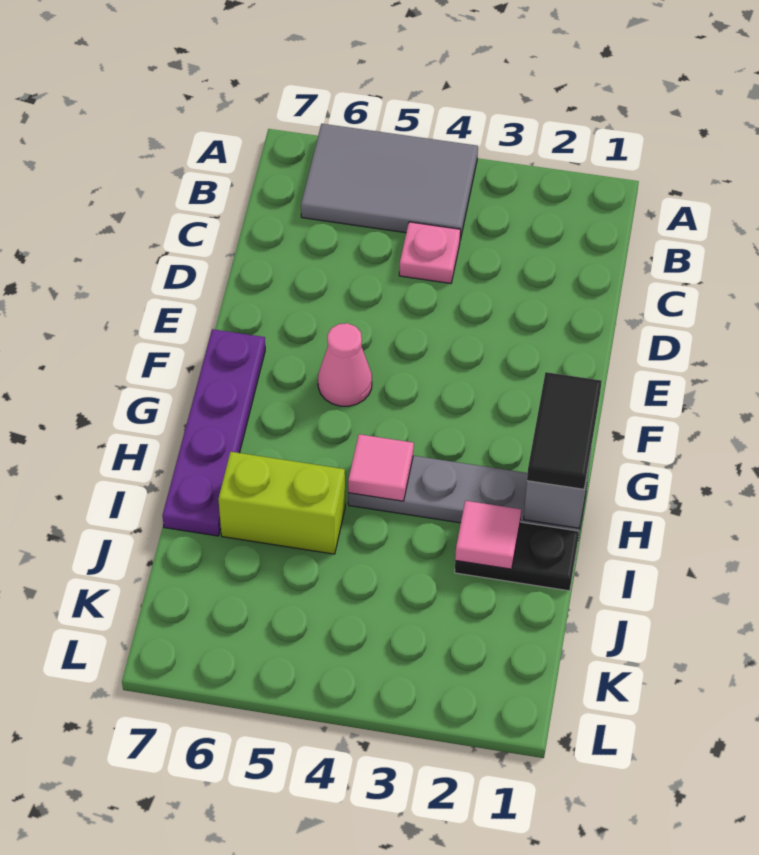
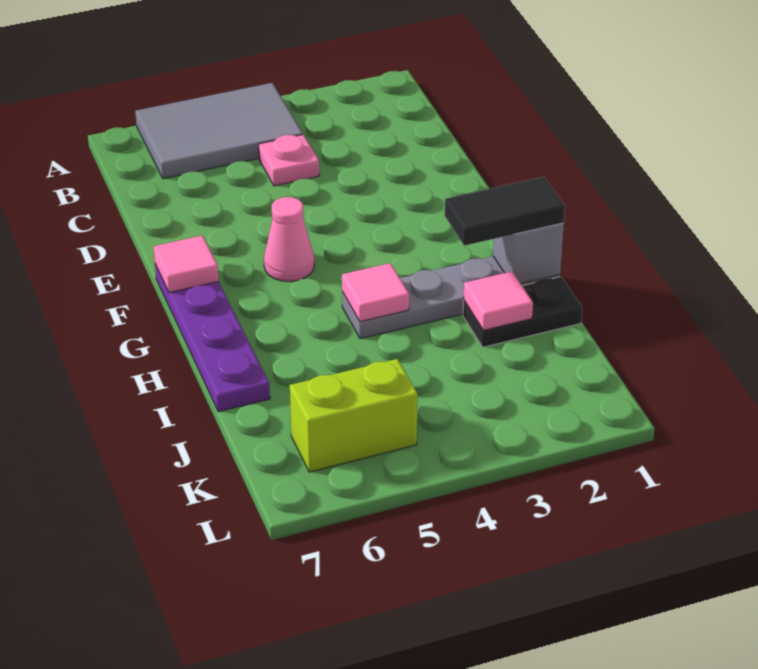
none -> pink tile F7 level 2
black tile G1:H1 level 3 -> black tile H1:H2 level 3
lime brick I5:I6 level 1 -> lime brick K5:K6 level 1

